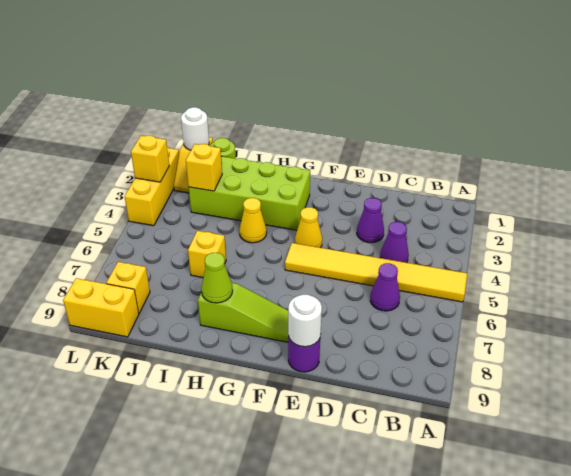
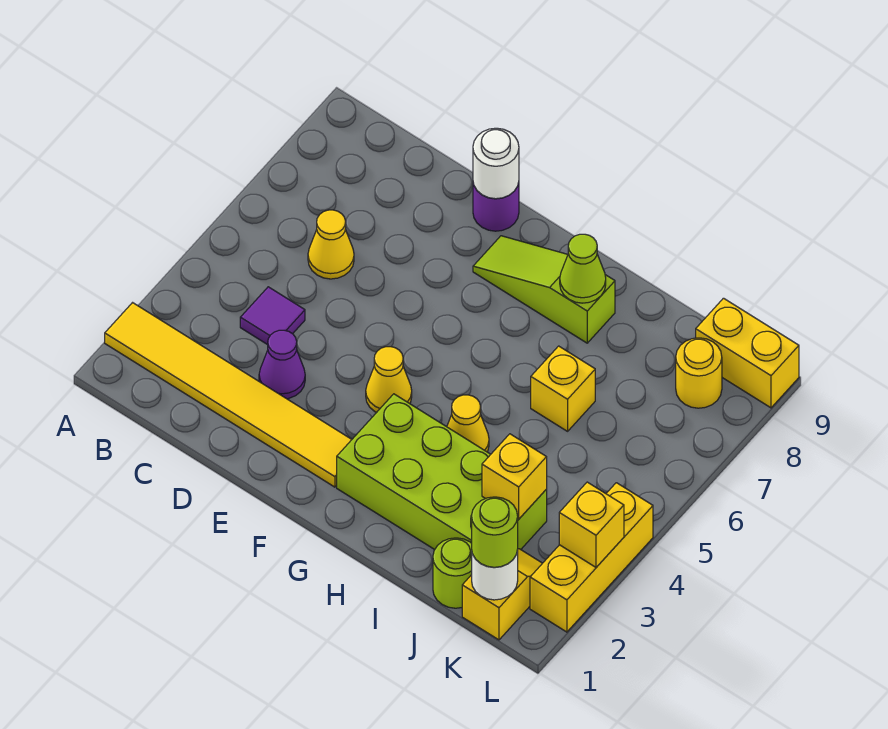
yellow tile A5:F5 level 1 -> yellow tile A2:F2 level 1
purple cone C4 level 1 -> purple tile C4 level 1
purple cone C6 level 1 -> yellow cone C6 level 1
none -> lime round brick K1 level 3
yellow brick K8 level 1 -> yellow round brick K8 level 1

